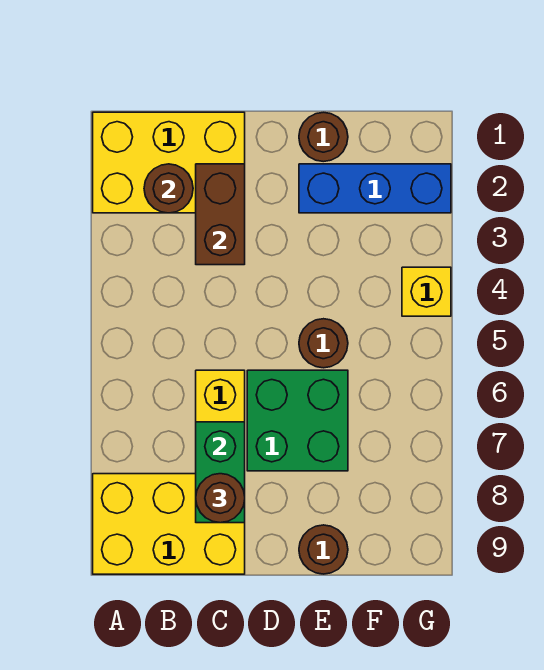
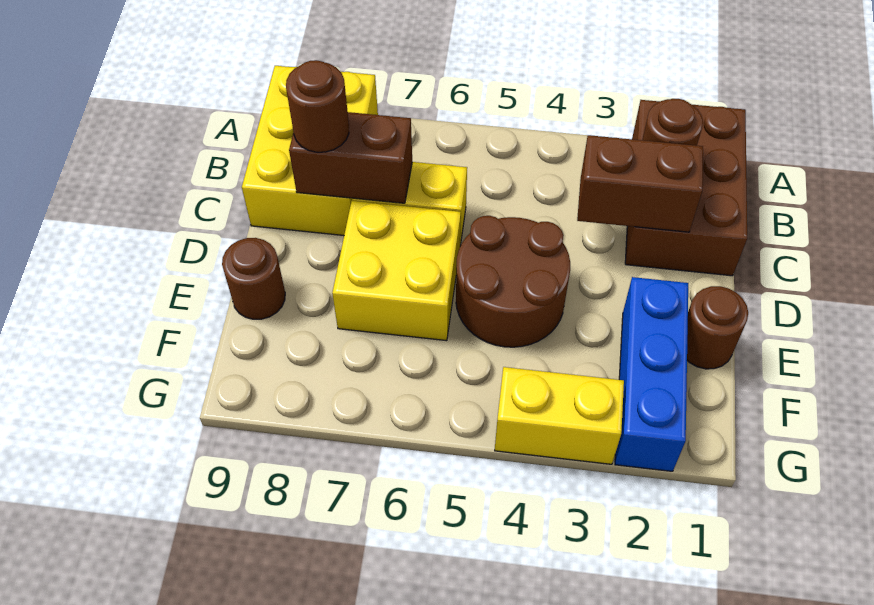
yellow brick A1:C2 level 1 -> brown brick A1:C2 level 1
green brick C7:C8 level 2 -> brown brick C7:C8 level 2
green brick D6:E7 level 1 -> yellow brick D6:E7 level 1
brown round brick E5 level 1 -> brown round brick D4:E5 level 1
yellow brick G4 level 1 -> yellow brick G3:G4 level 1

